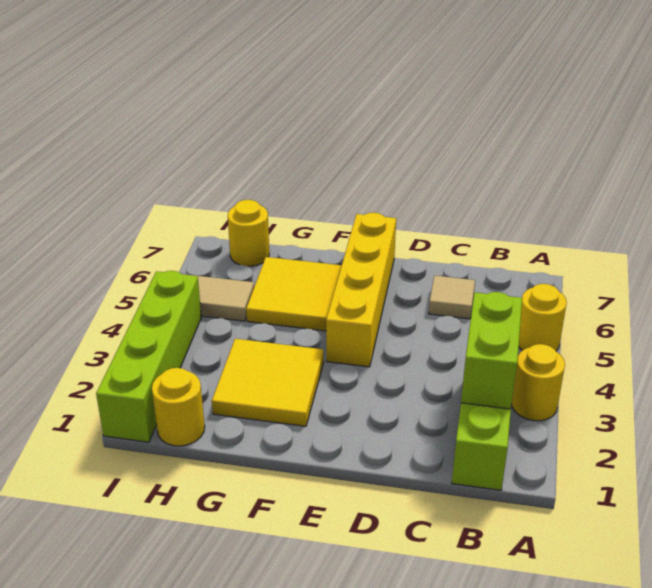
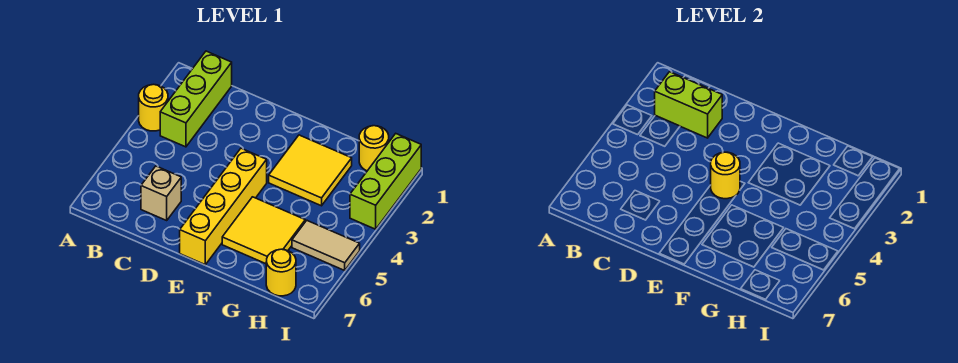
yellow round brick A5 level 1 -> yellow round brick E4 level 2
lime brick B2:B3 level 2 -> lime brick B2:C2 level 2
tan tile C6 level 1 -> tan brick C6 level 1
lime brick I1:I4 level 1 -> lime brick I1:I3 level 1

